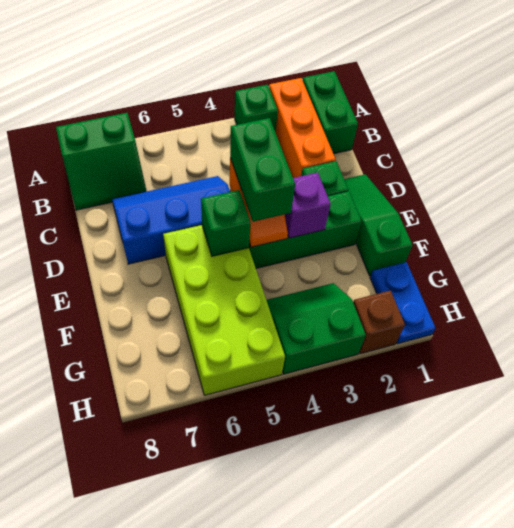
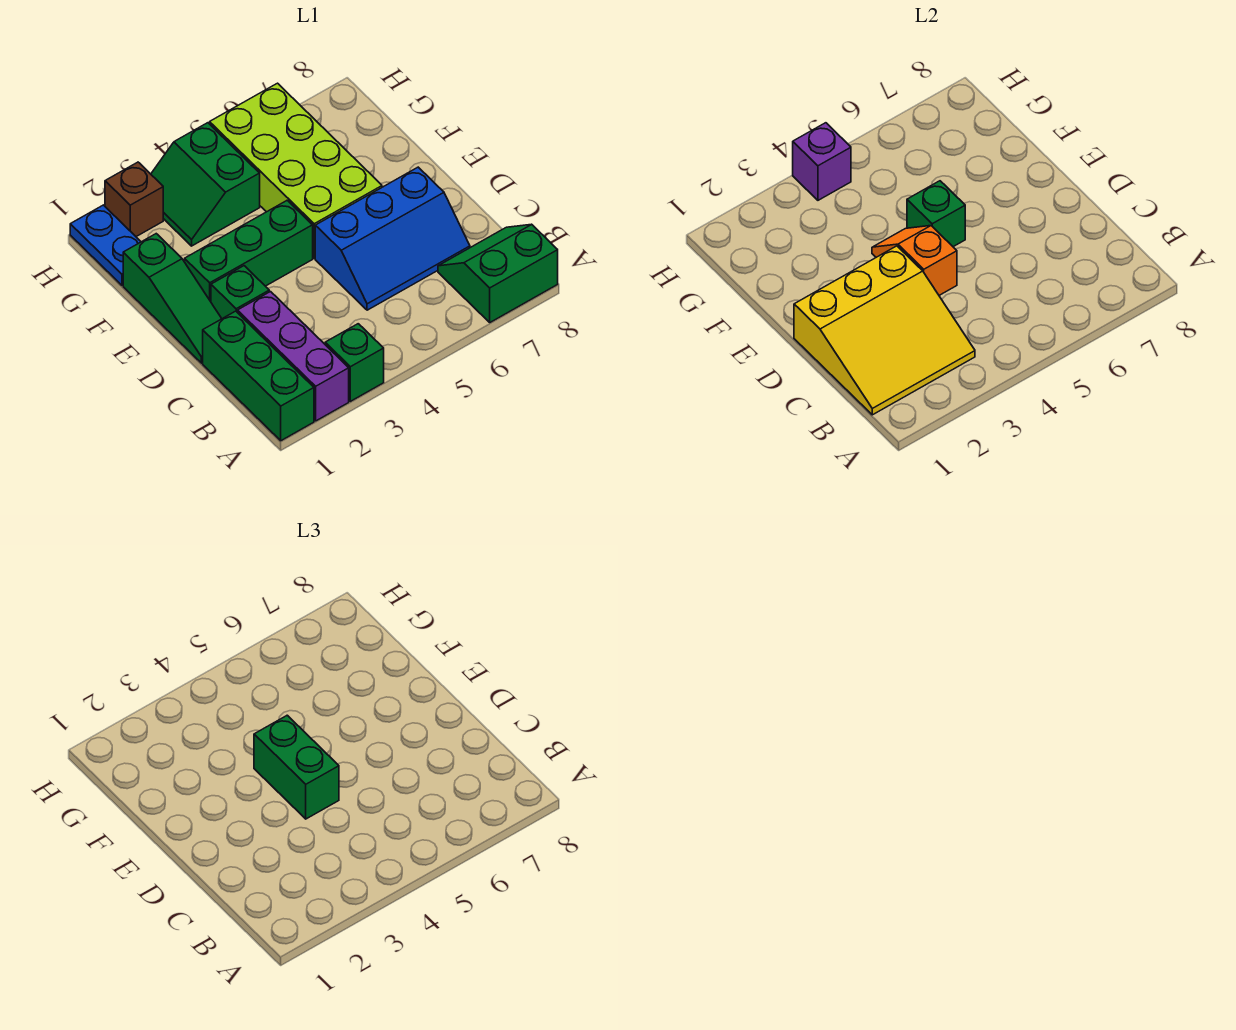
green brick A1:B1 level 1 -> green brick A1:C1 level 1
orange brick A2:C2 level 1 -> purple brick A2:C2 level 1
none -> yellow slope B1:D3 level 2 top D
purple brick E3 level 2 -> purple brick H4 level 2
green slope G3:H4 level 1 top H -> green slope G3:H4 level 1 top 4

